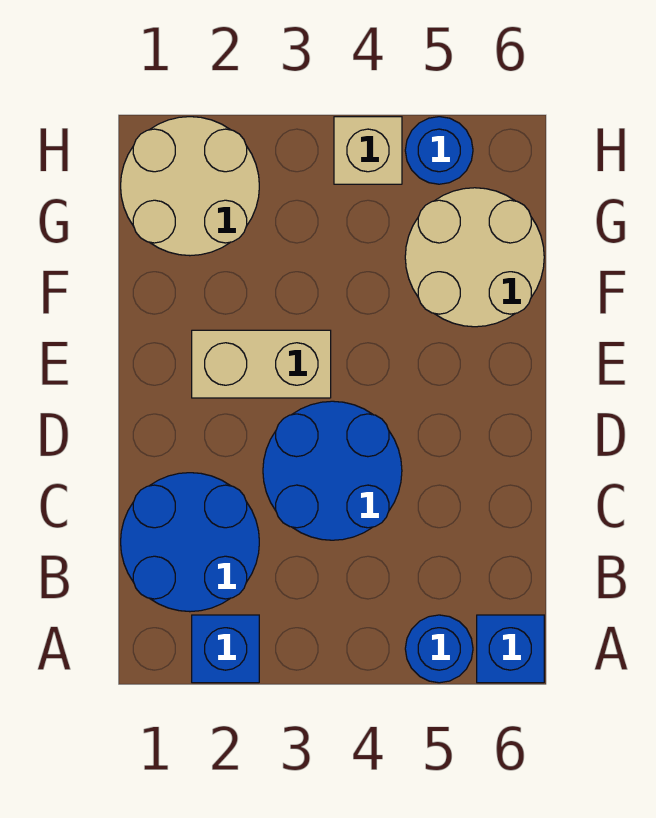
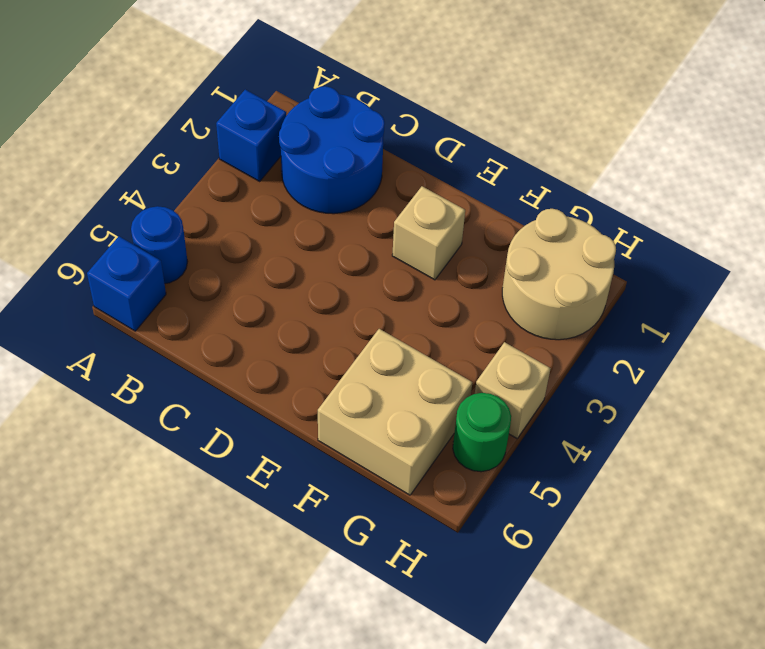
blue round brick C3:D4 level 1 -> none
tan brick E2:E3 level 1 -> tan brick E2 level 1
tan round brick F5:G6 level 1 -> tan brick F5:G6 level 1
blue round brick H5 level 1 -> green round brick H5 level 1

